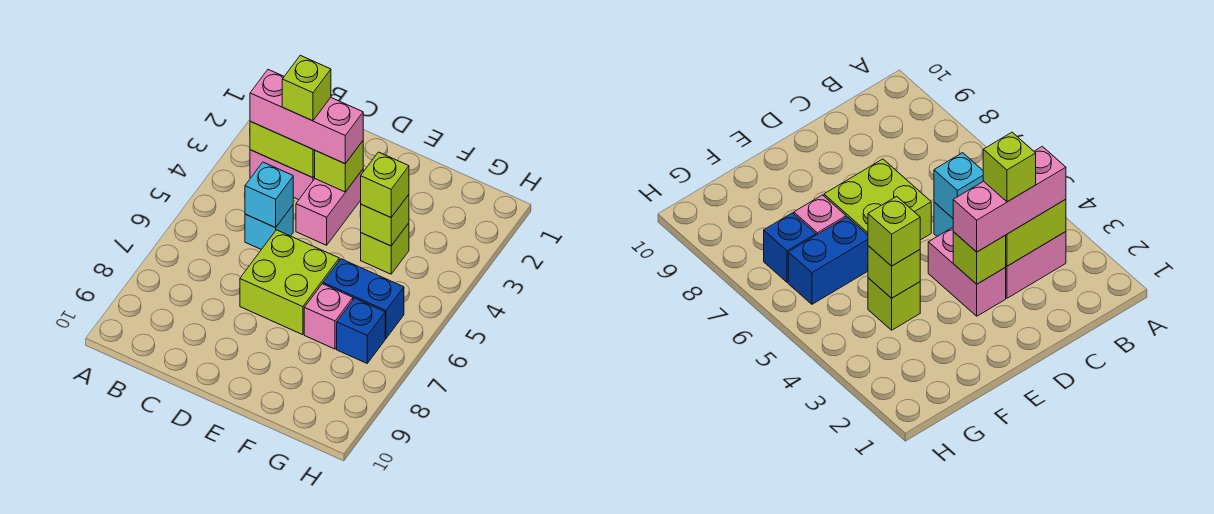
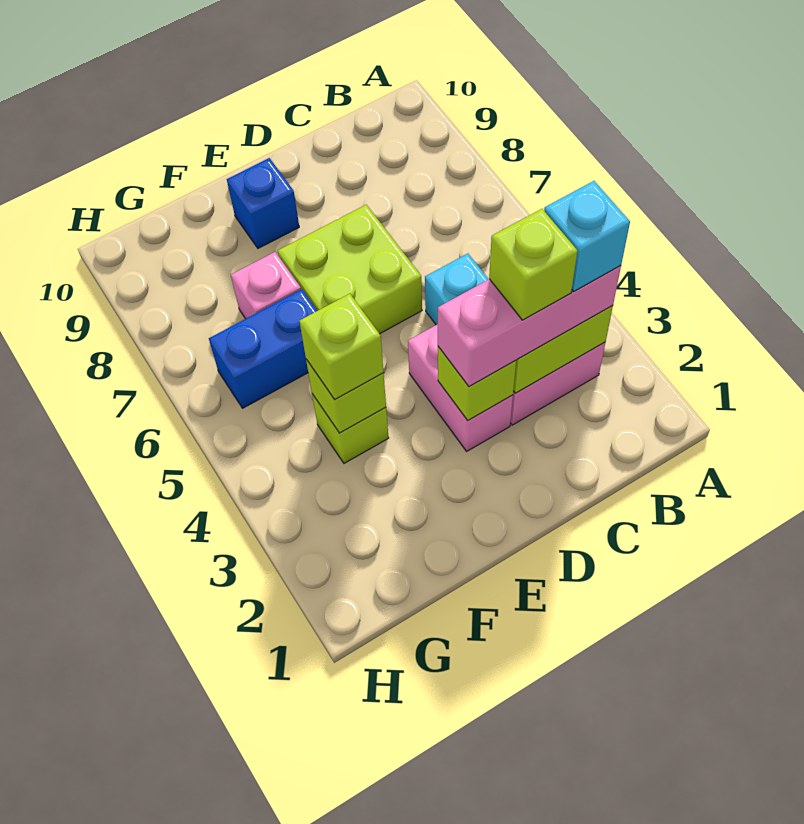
cyan brick C5 level 2 -> cyan brick B3 level 4
blue brick G7 level 1 -> blue brick E9 level 1

